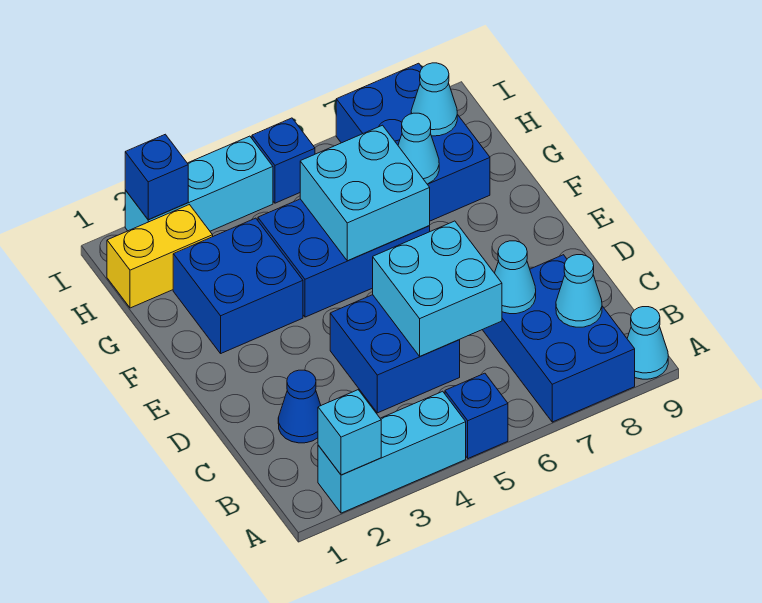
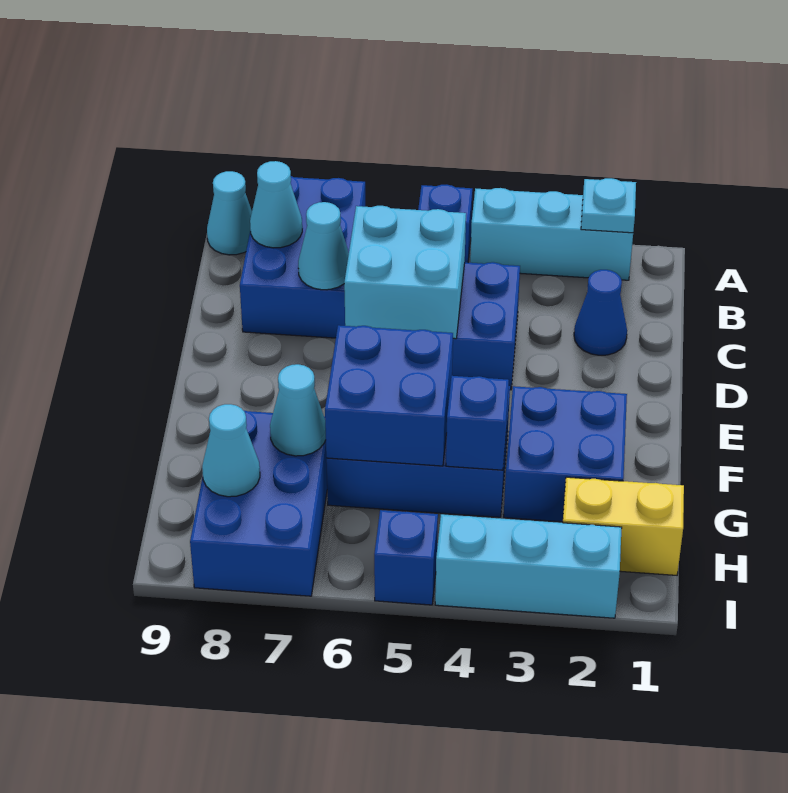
cyan brick A2 level 2 -> cyan plate A2 level 2
cyan brick F5:G6 level 2 -> blue brick F5:G6 level 2
blue brick I2 level 2 -> blue brick G4 level 2

